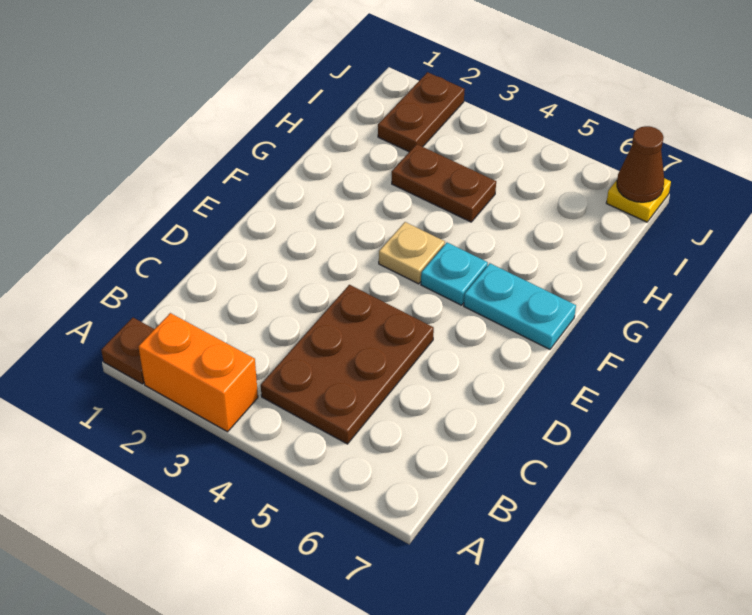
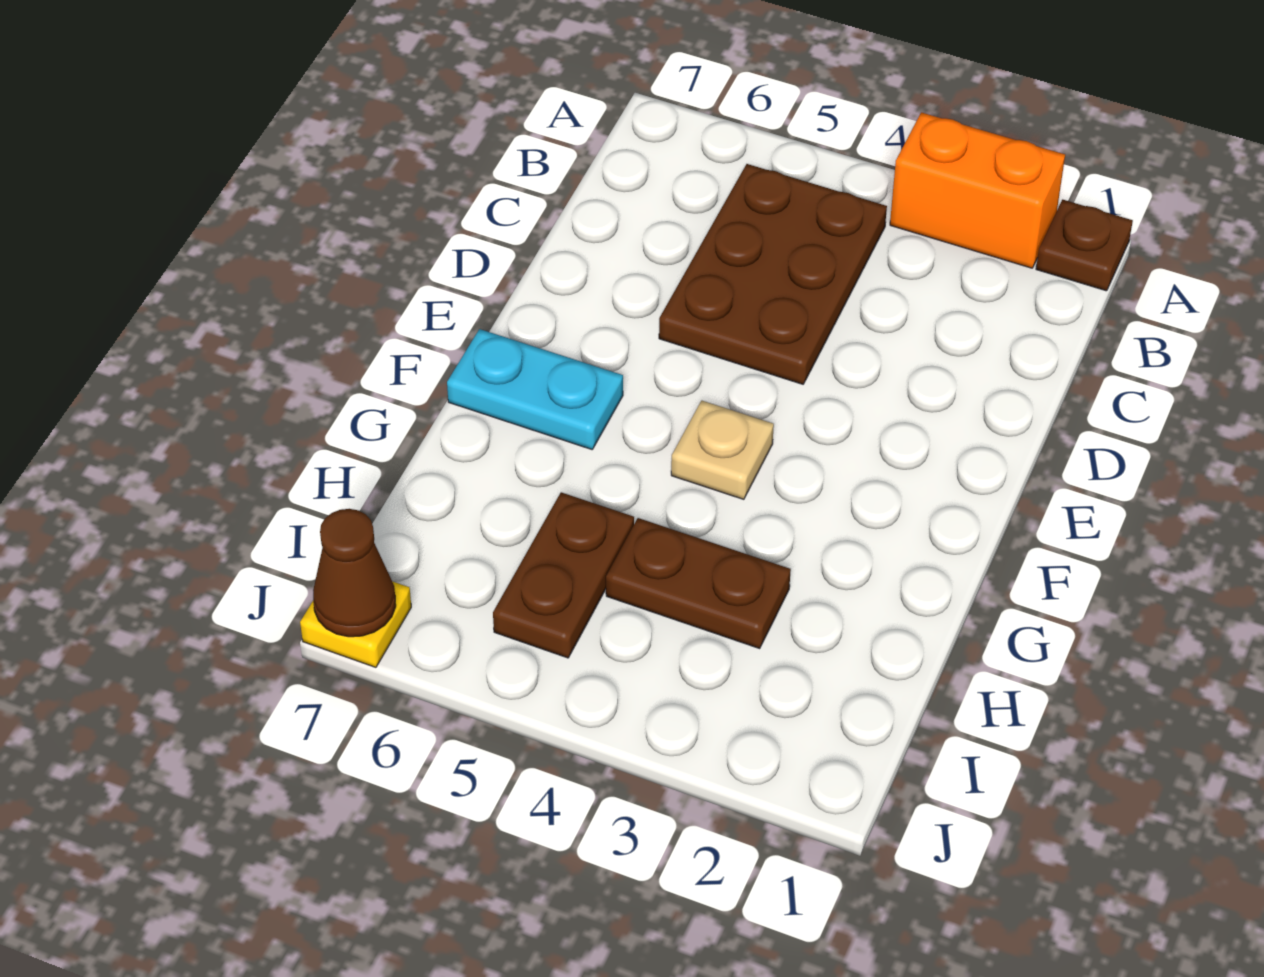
cyan plate F5 level 1 -> none
brown plate I2:J2 level 1 -> brown plate H5:I5 level 1

